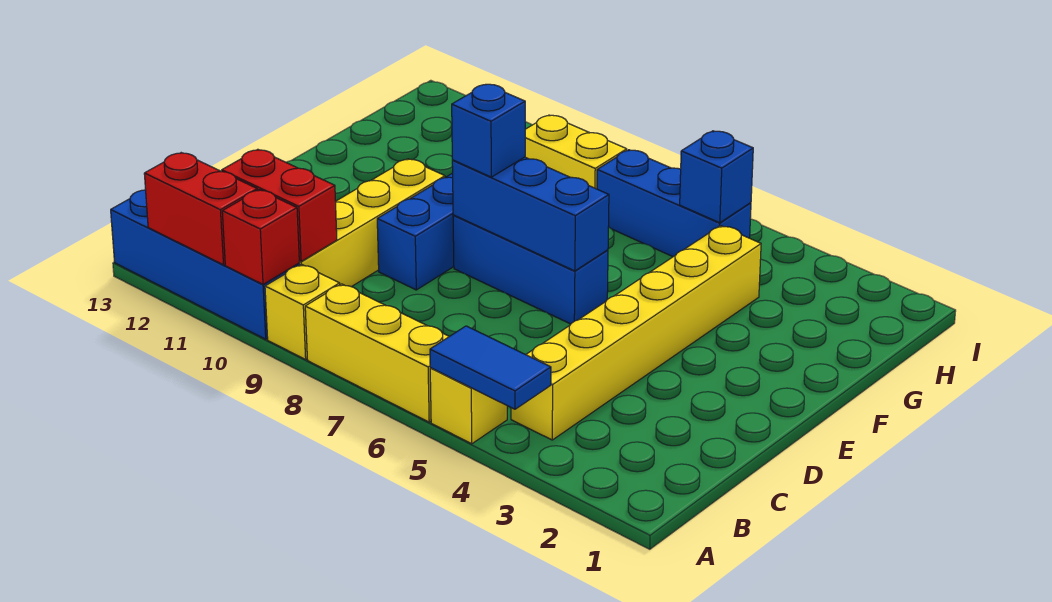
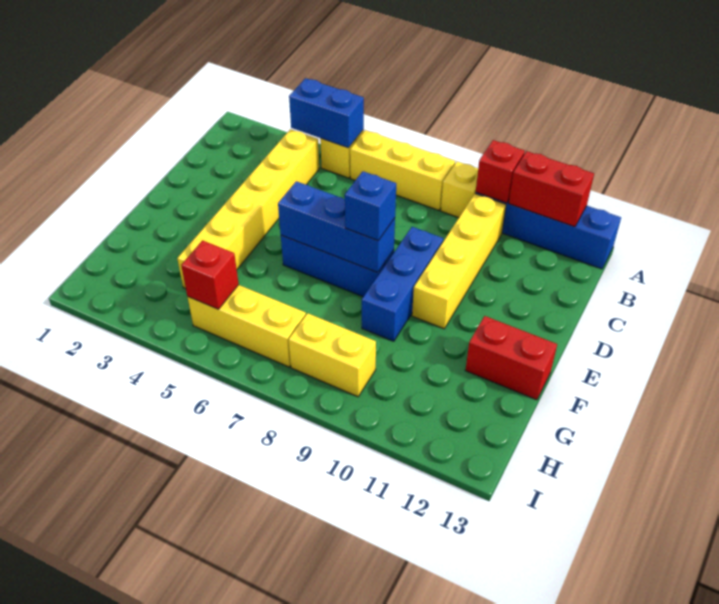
blue tile A4:A5 level 2 -> blue brick A4:A5 level 2
red brick B10:B11 level 2 -> red brick F12:F13 level 1
blue brick H5:H7 level 1 -> yellow brick H5:H7 level 1
blue brick H5 level 2 -> red brick H5 level 2

